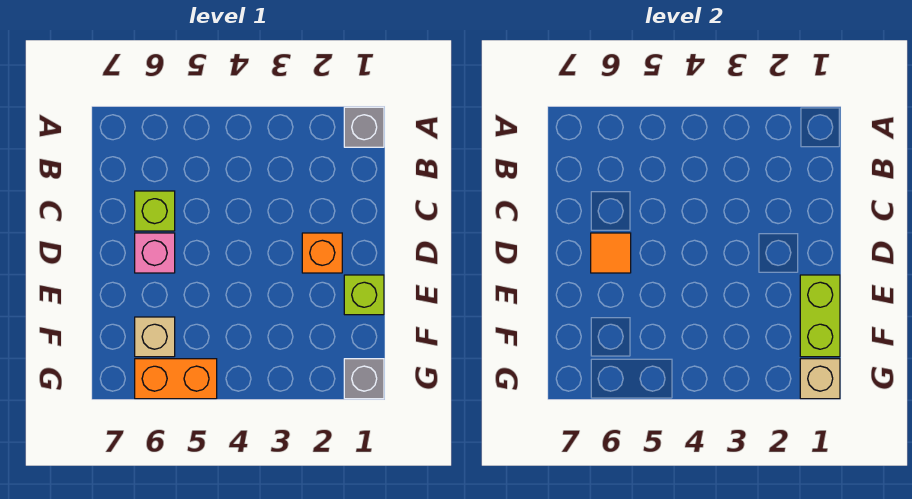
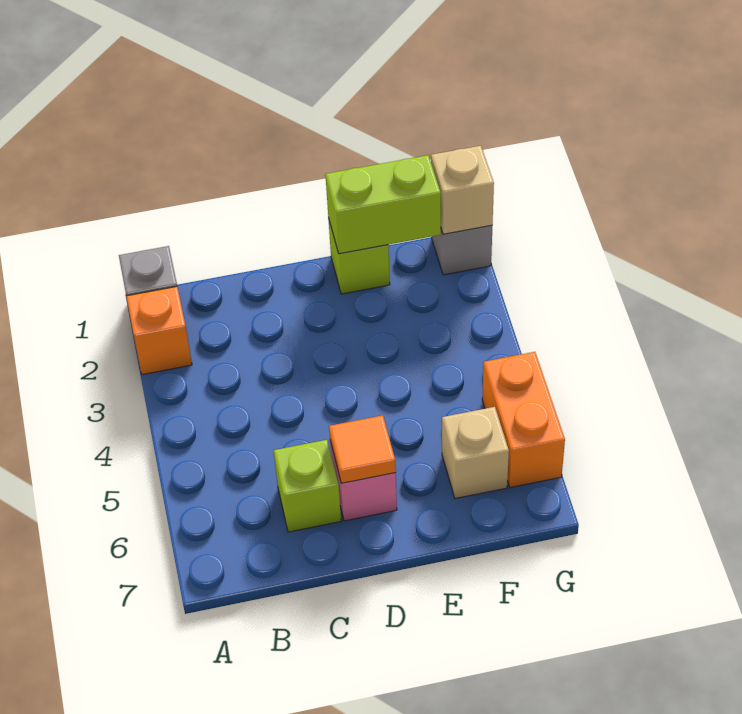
orange brick D2 level 1 -> orange brick A2 level 1

